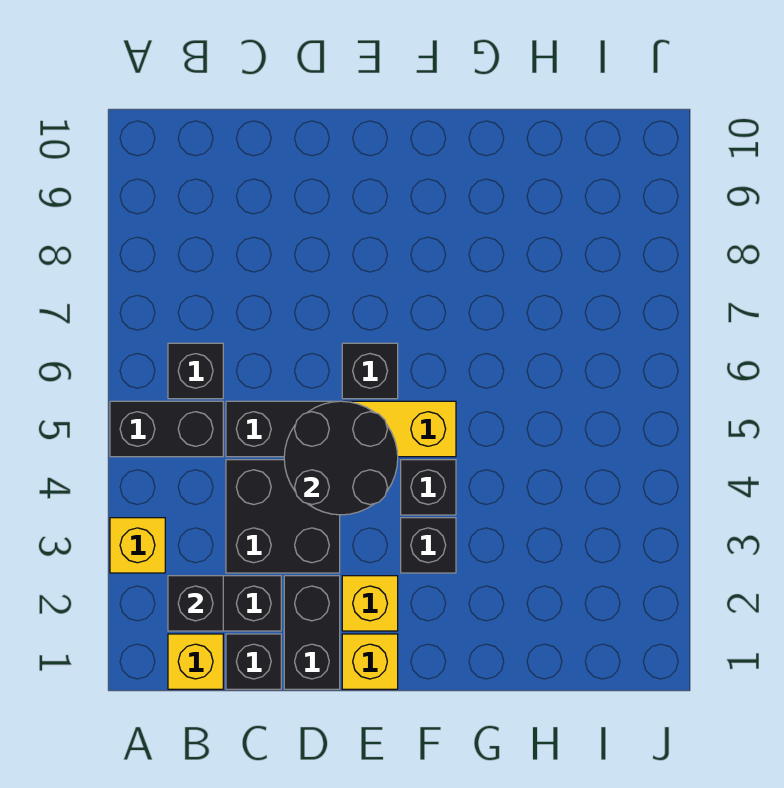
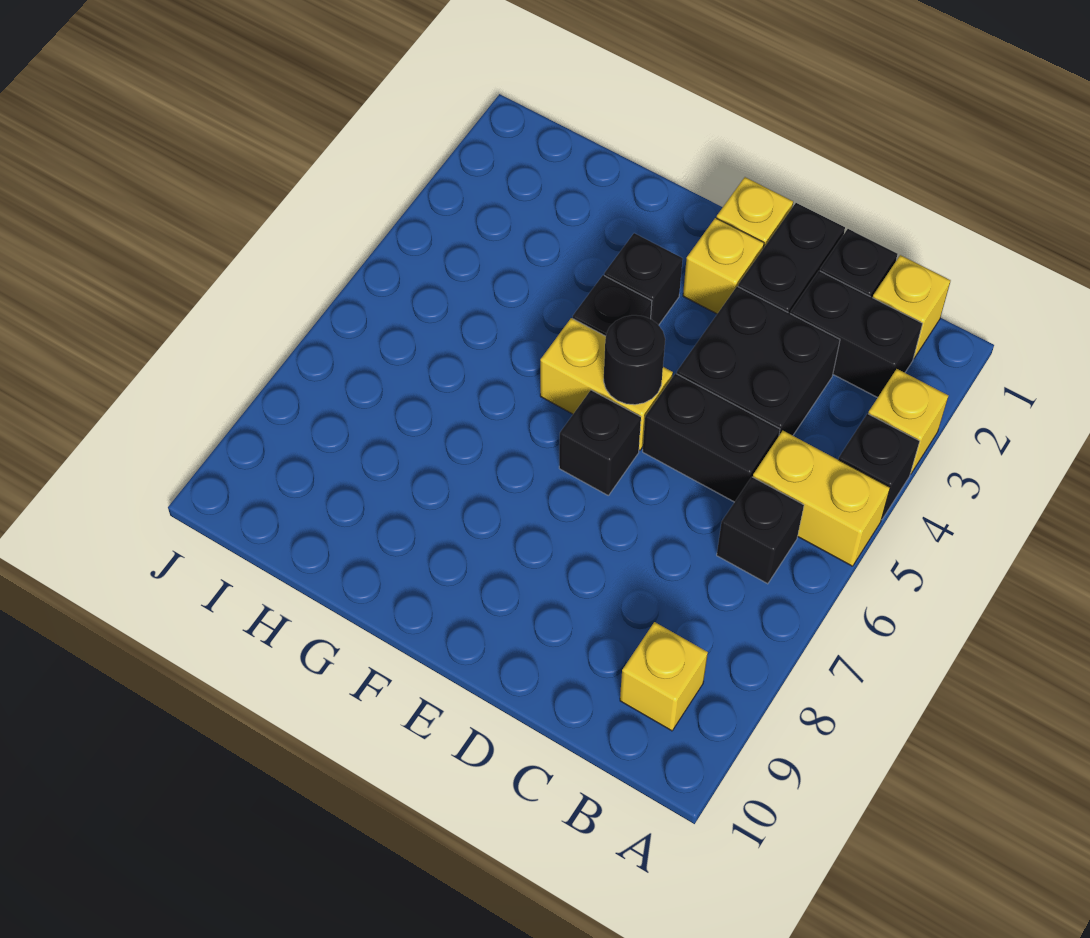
black brick A5:B5 level 1 -> yellow brick A5:B5 level 1
black brick B2 level 2 -> black brick A4 level 1
none -> yellow brick B9 level 1
black round brick D4:E5 level 2 -> black round brick E5 level 2

